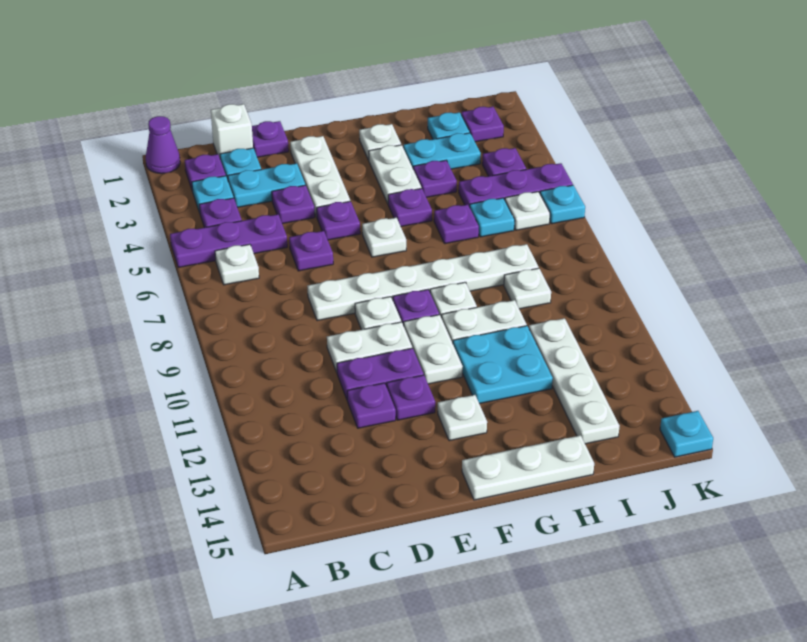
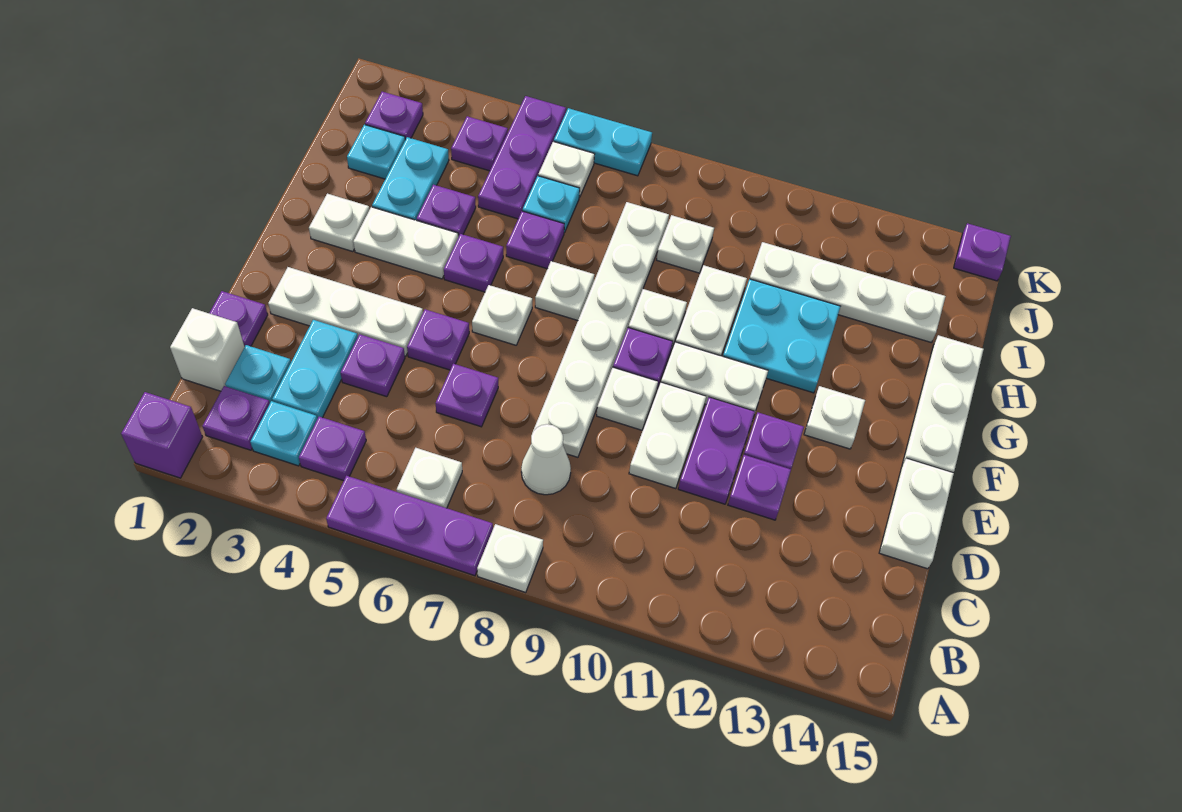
purple cone A1 level 1 -> purple brick A1 level 1
purple plate A5:C5 level 1 -> purple plate A5:A7 level 1
none -> white plate A8 level 1
none -> white cone C8 level 1
none -> white plate D15:E15 level 1
none -> white plate G7 level 1
cyan plate K6 level 1 -> cyan plate K6:K7 level 1
cyan plate K15 level 1 -> purple plate K15 level 1

